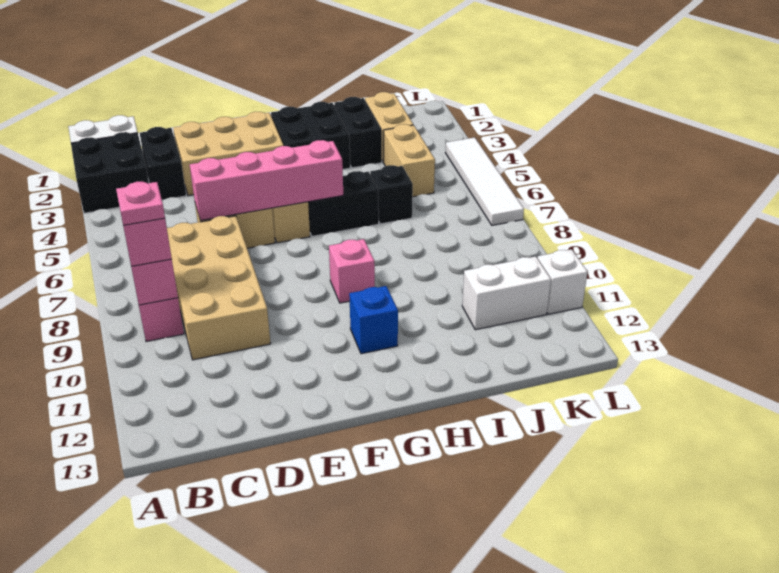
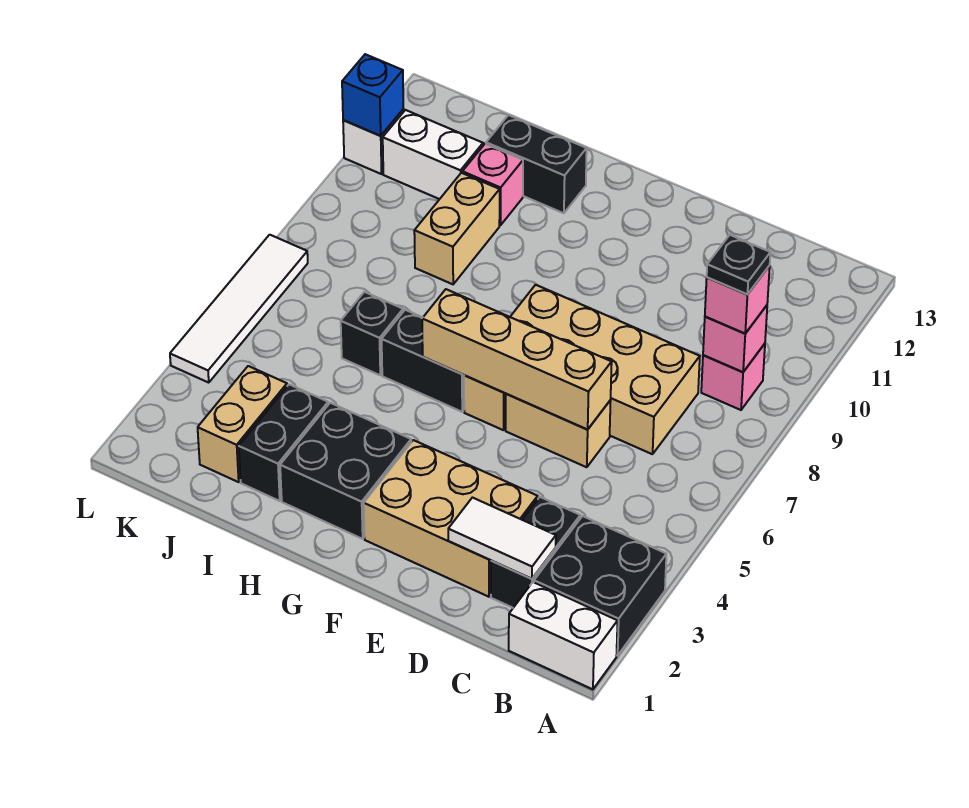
pink plate B9 level 4 -> black plate B9 level 4
none -> white tile C2:D2 level 2
tan brick C7:D10 level 1 -> tan brick C7:F8 level 1
pink brick D6:G6 level 2 -> tan brick D6:G6 level 2
pink brick G9 level 1 -> pink brick I11 level 1
blue brick G11 level 1 -> blue brick L11 level 2
none -> black brick H12:I12 level 1
tan brick J4:J5 level 1 -> tan brick I9:I10 level 1

